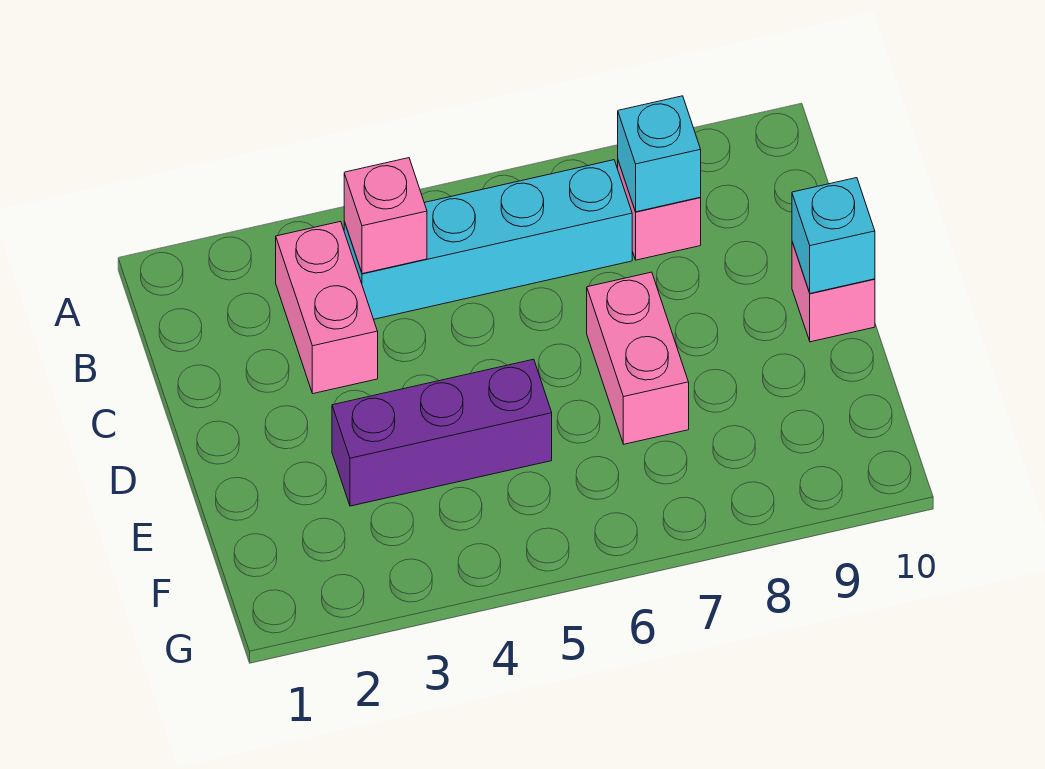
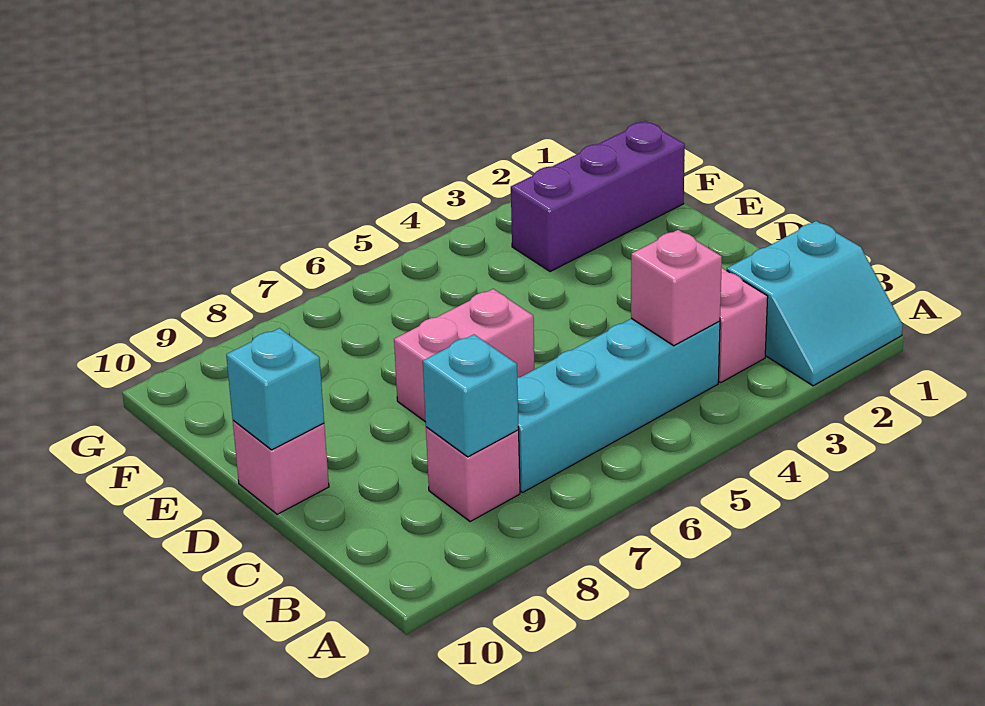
none -> cyan slope A1:B2 level 1 top B
pink brick D7:E7 level 1 -> pink brick D6:D7 level 1
purple brick E3:E5 level 1 -> purple brick F1:F3 level 1

